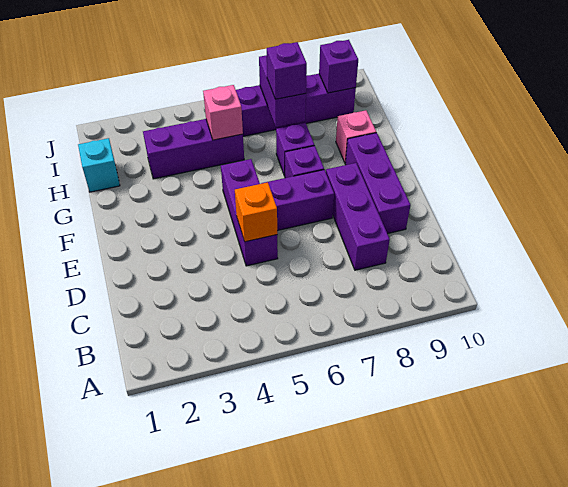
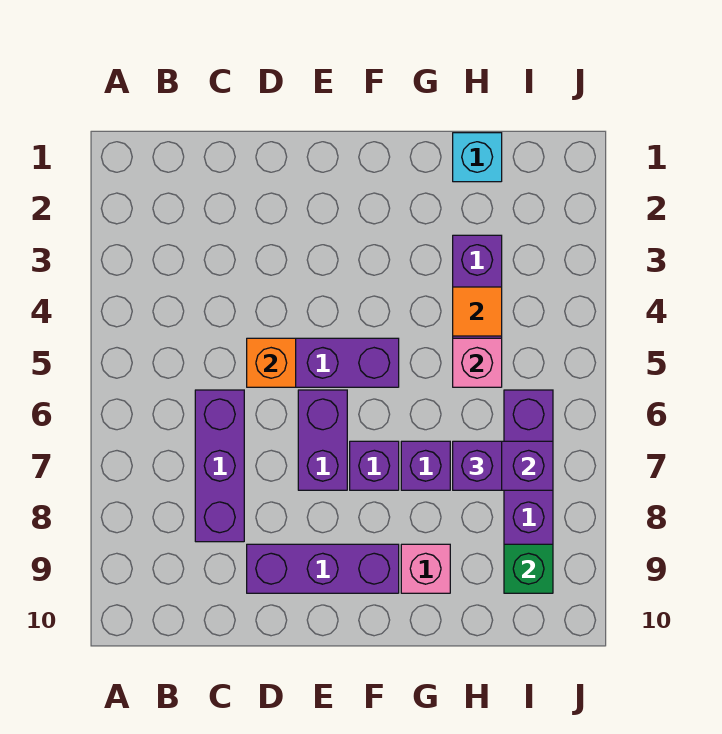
purple brick C8:E8 level 1 -> purple brick C6:C8 level 1
none -> orange tile H4 level 2
purple brick I9 level 2 -> green brick I9 level 2

